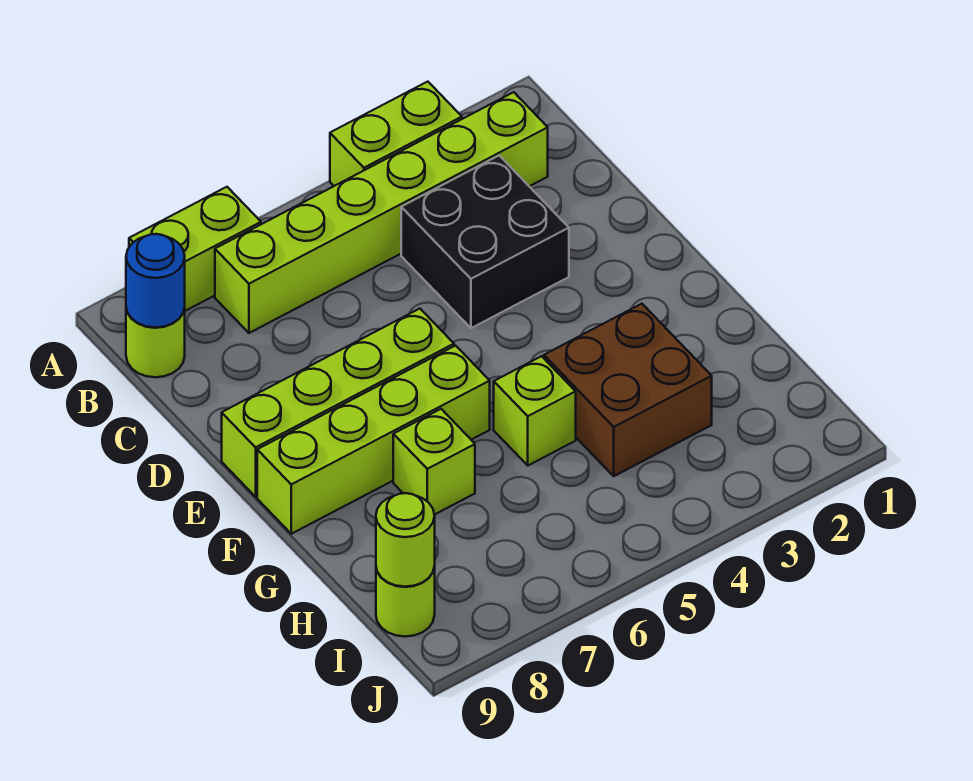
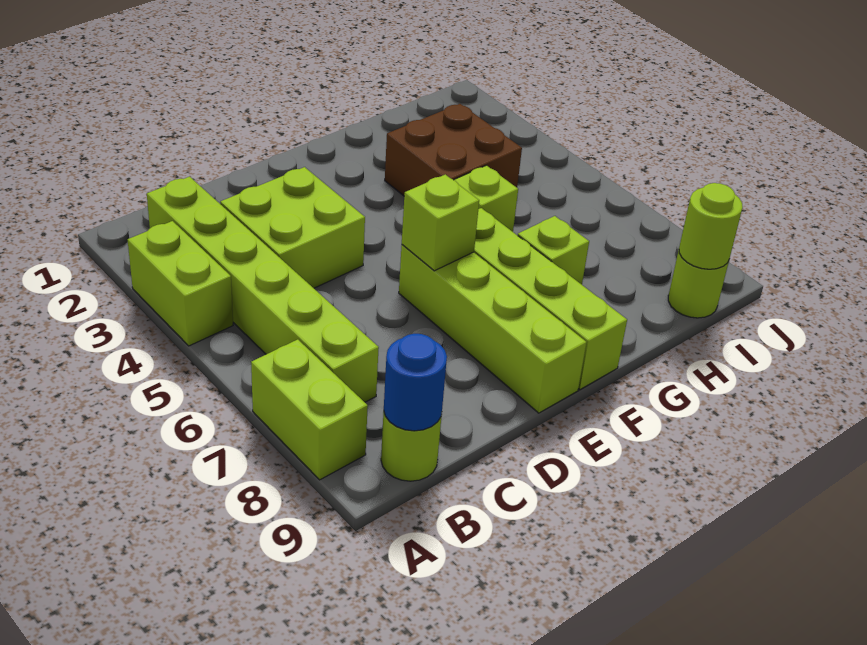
black brick C3:D4 level 1 -> lime brick C3:D4 level 1
none -> lime brick E6 level 2

